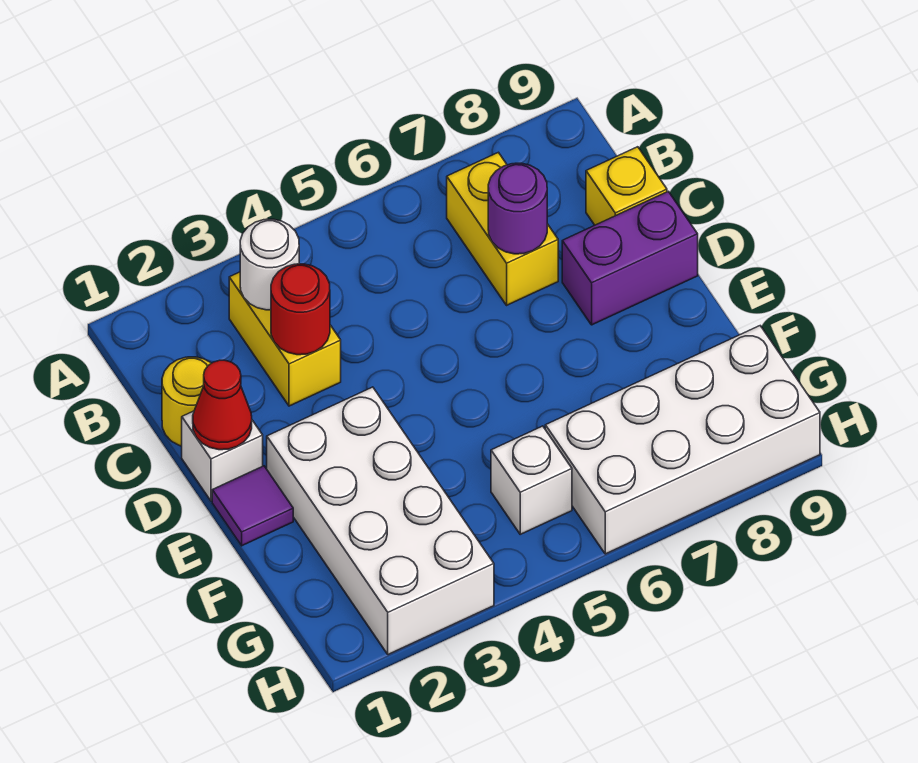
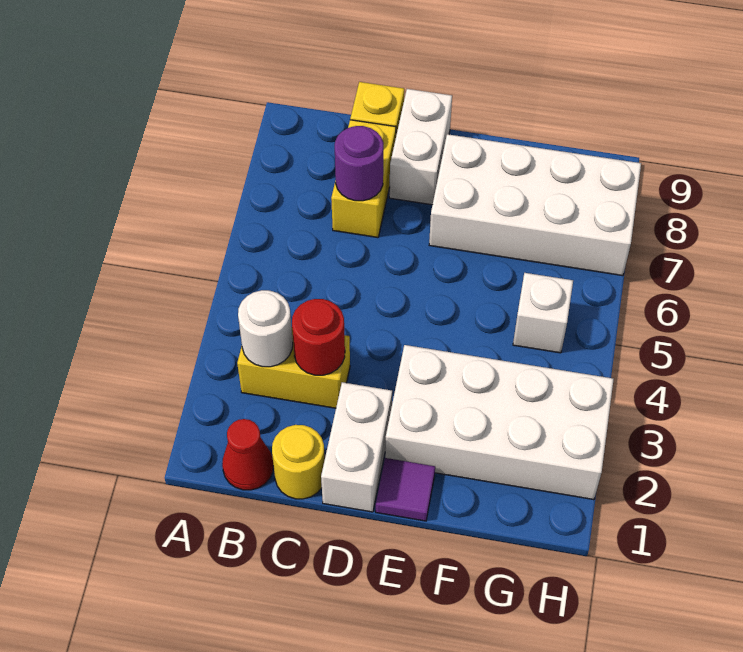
yellow brick B7:C7 level 1 -> yellow brick C7:C8 level 1
white brick D1 level 1 -> white brick D1:D2 level 1
red cone D1 level 2 -> red cone B1 level 1
purple brick D8:D9 level 1 -> white brick D8:D9 level 1
white brick G6:H9 level 1 -> white brick E7:H8 level 1

